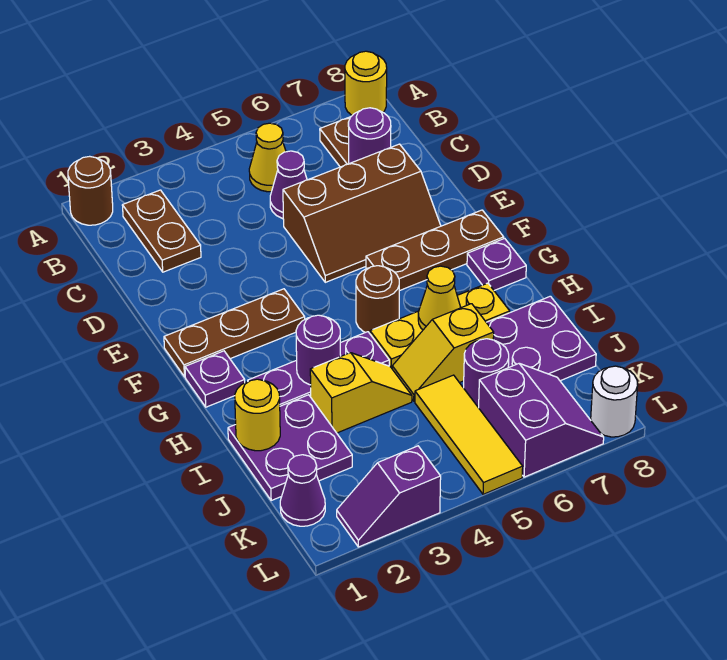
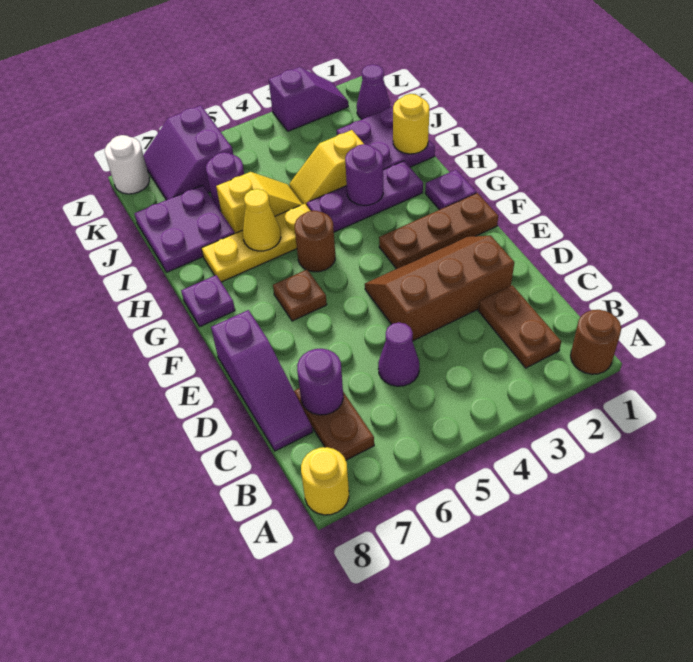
yellow cone B5 level 1 -> none
none -> purple slope C8:E8 level 1 top E
brown slope D5:E7 level 1 top D -> brown slope D2:E4 level 1 top D
brown plate F6:F8 level 1 -> brown plate F6 level 1
yellow tile J5:L5 level 1 -> none

